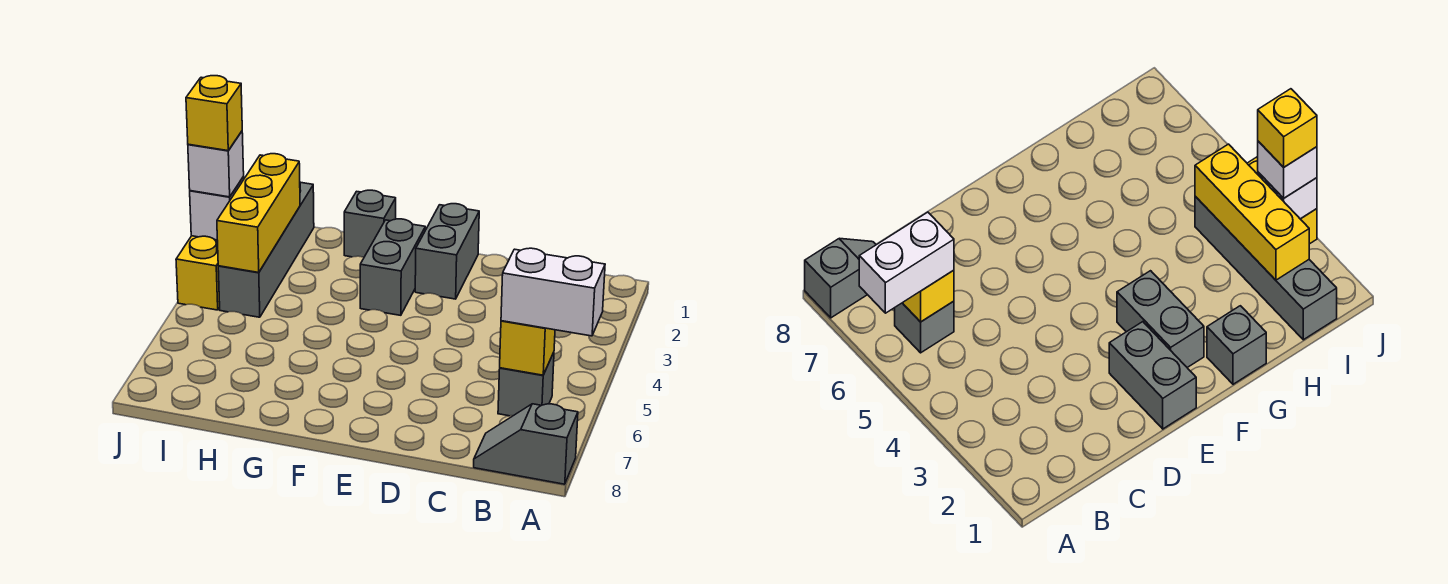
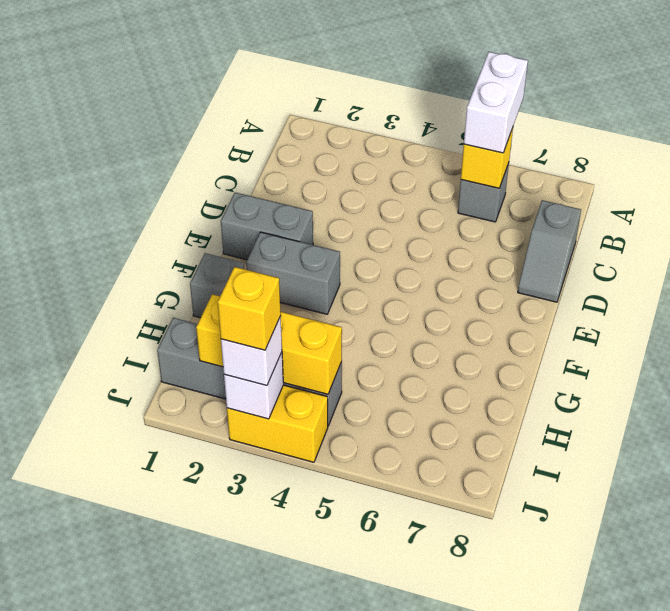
grey slope A8:B8 level 1 top A -> grey slope C8:D8 level 1 top C

